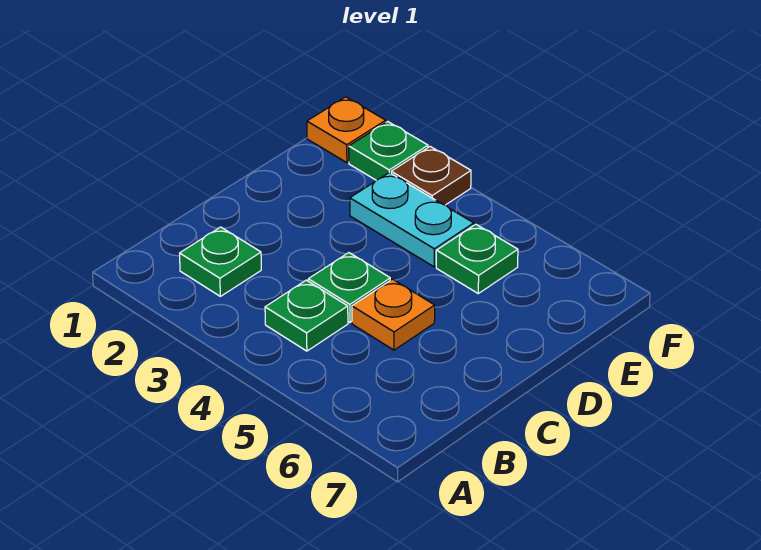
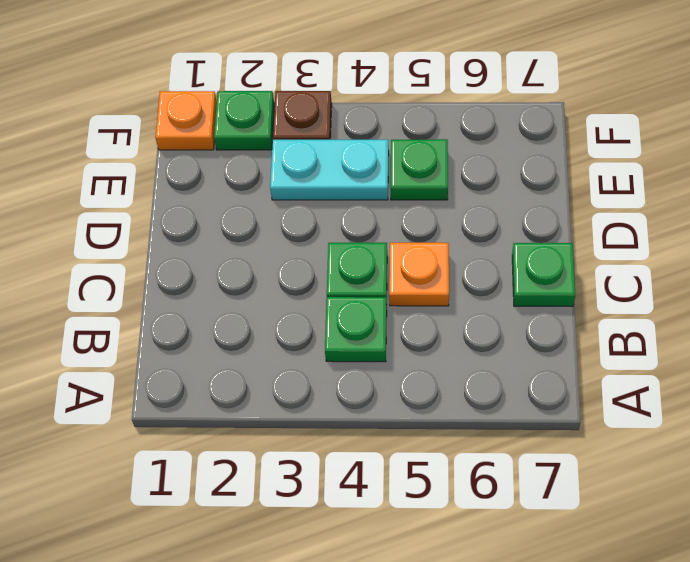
green plate B2 level 1 -> green plate C7 level 1

